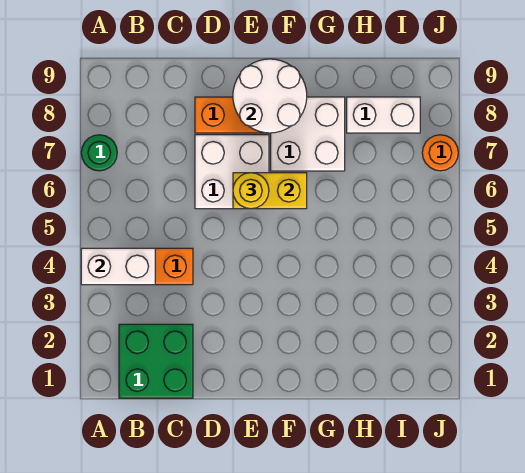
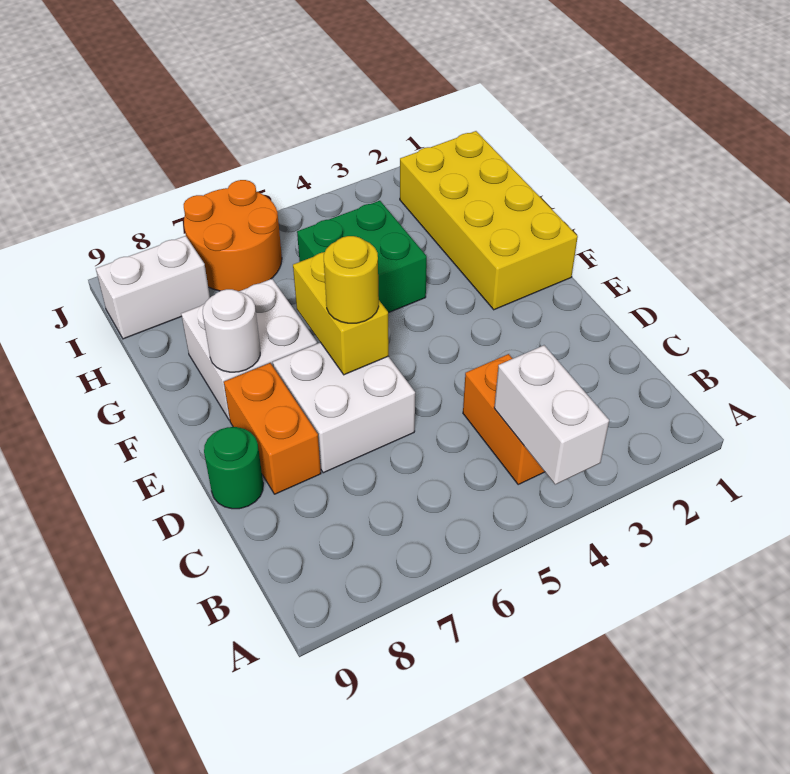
green round brick A7 level 1 -> green round brick D9 level 1
green brick B1:C2 level 1 -> green brick G4:H5 level 1
white round brick E8:F9 level 2 -> white round brick F8 level 2
none -> yellow brick F1:I2 level 1
white brick H8:I8 level 1 -> white brick I8:I9 level 1
orange round brick J7 level 1 -> orange round brick I6:J7 level 1

